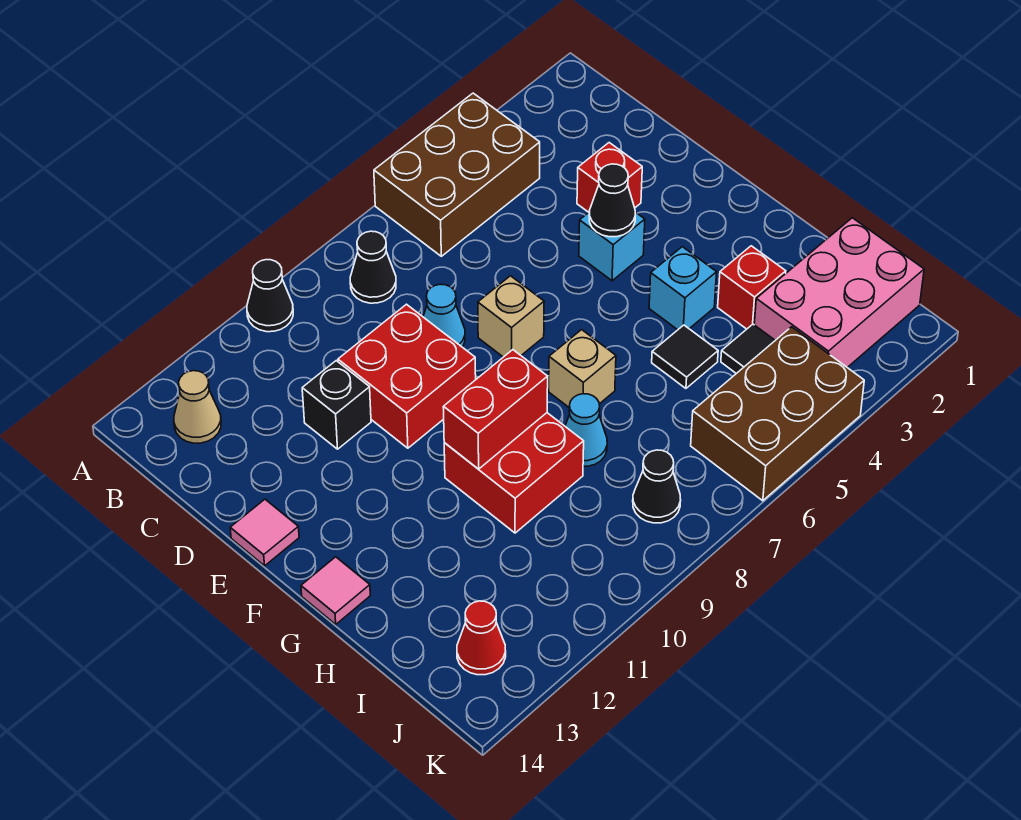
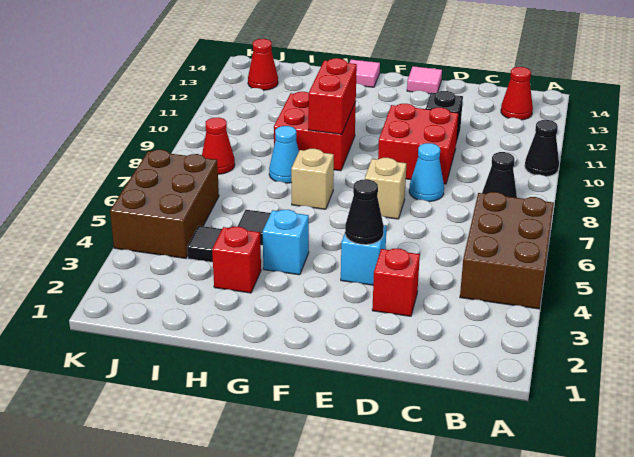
tan cone B13 level 1 -> red cone B13 level 1
pink brick I1:J3 level 1 -> none
black cone J8 level 1 -> red cone J8 level 1

